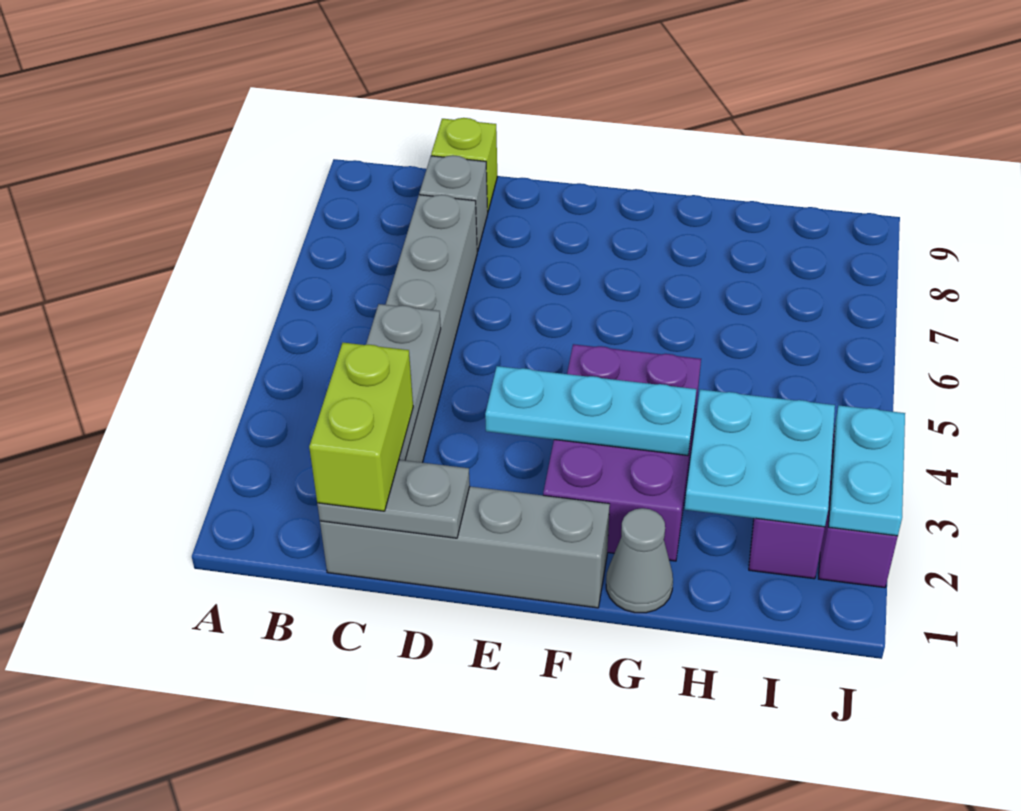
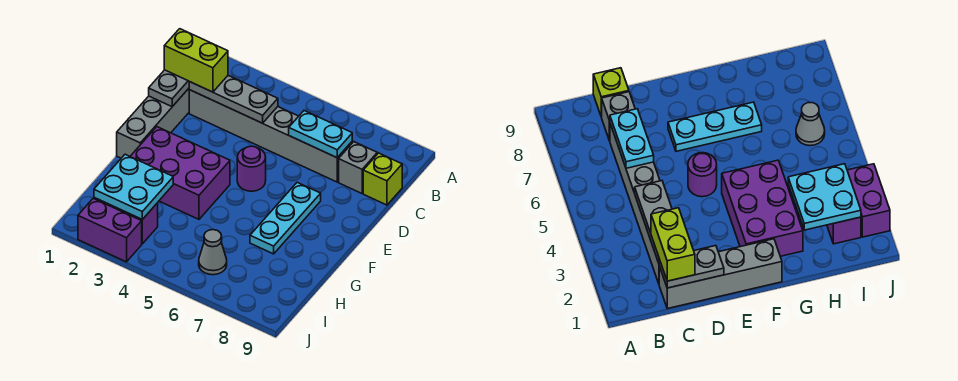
cyan plate E3:G3 level 2 -> cyan plate E7:G7 level 1
none -> purple round brick E5 level 1
grey cone G1 level 1 -> grey cone I6 level 1
cyan plate J2:J3 level 2 -> cyan plate C6:C7 level 2

